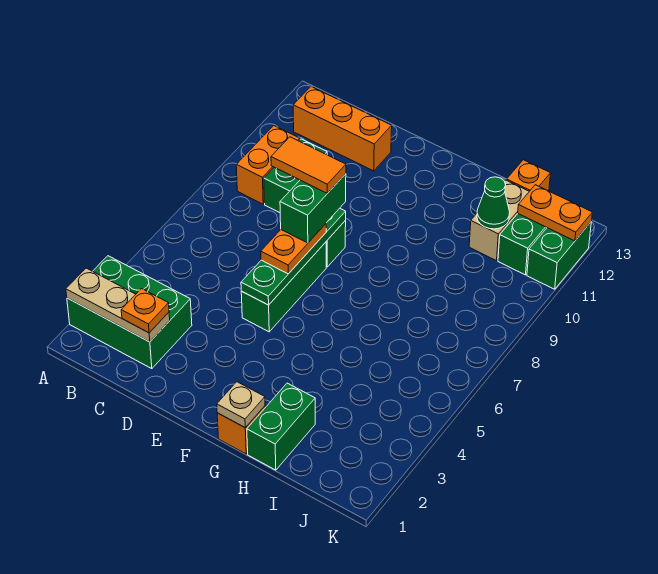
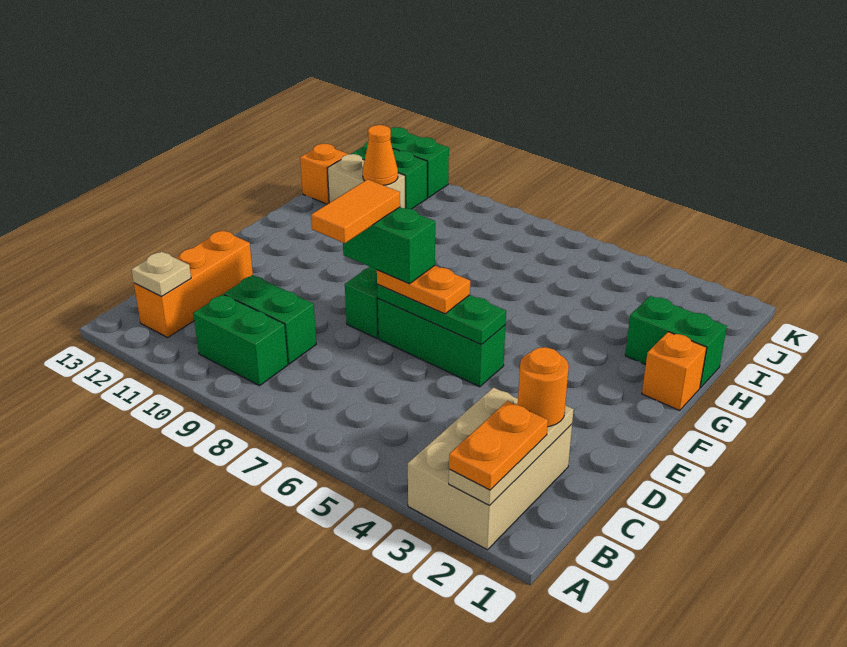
green brick A2:C3 level 1 -> tan brick A2:C3 level 1
orange brick B9:B10 level 1 -> green brick B9:B10 level 1
orange plate C2 level 3 -> orange round brick C2 level 3
green plate E5:E8 level 2 -> green plate E5:E7 level 2
tan plate G1 level 2 -> tan plate B12 level 2
green cone I11 level 2 -> orange cone I11 level 2
orange plate J12:K12 level 2 -> orange plate A2:B2 level 3

